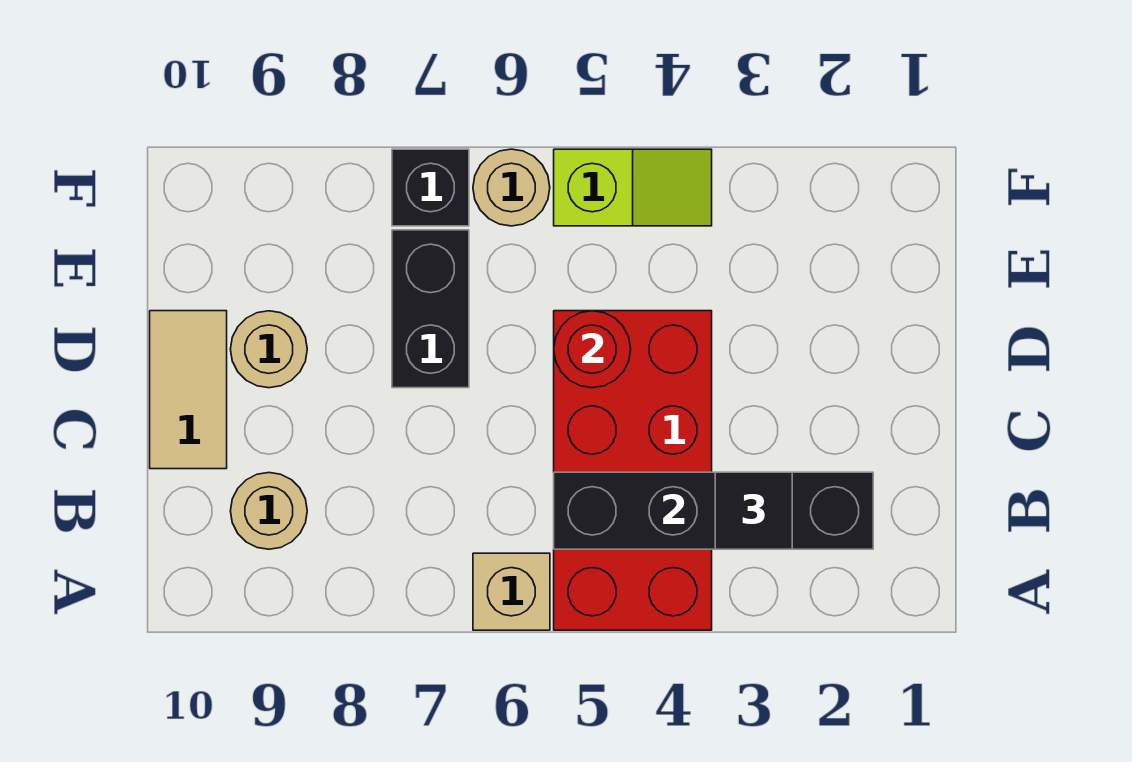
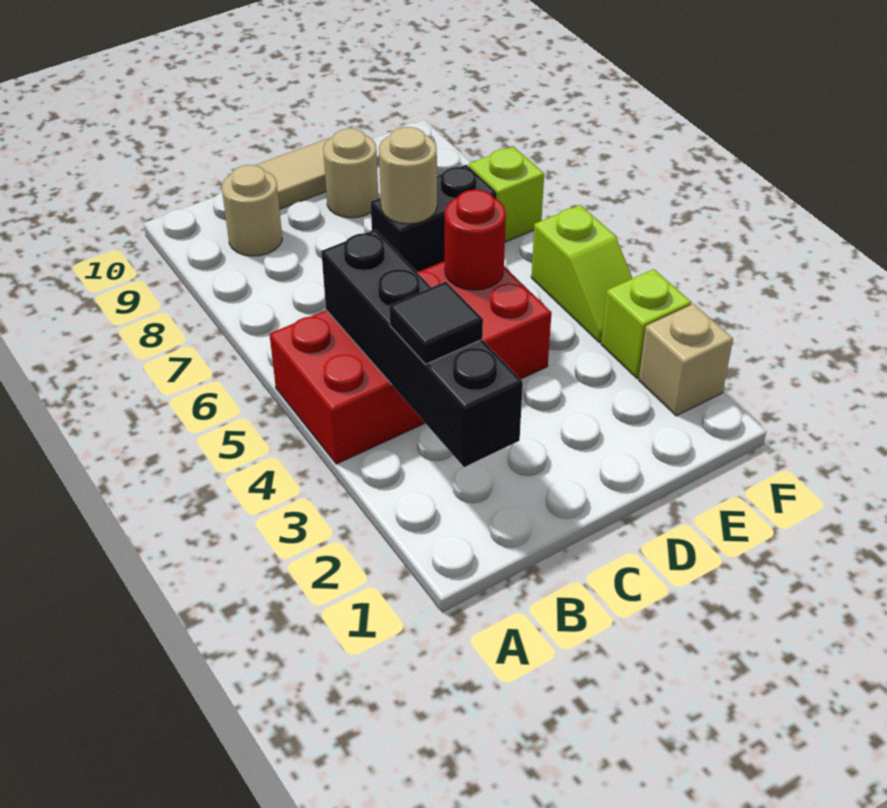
tan brick A6 level 1 -> tan brick F2 level 1
none -> lime brick F3 level 1
tan round brick F6 level 1 -> tan round brick D7 level 2
black brick F7 level 1 -> lime brick F7 level 1

